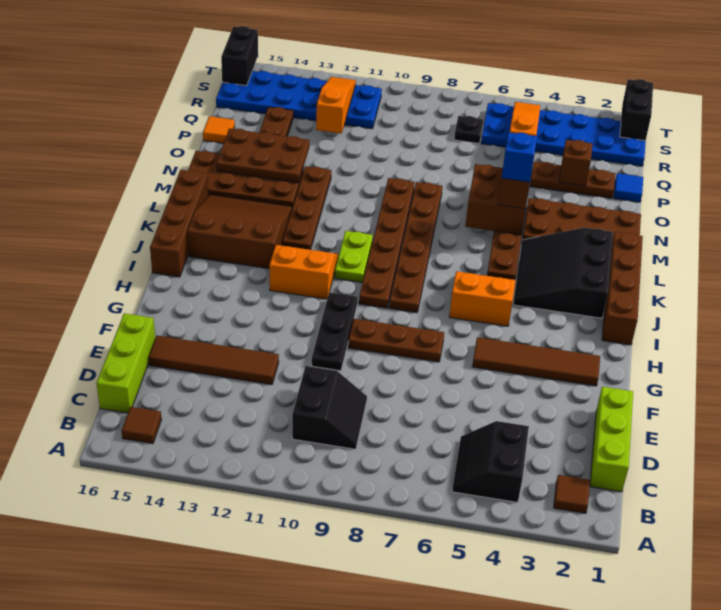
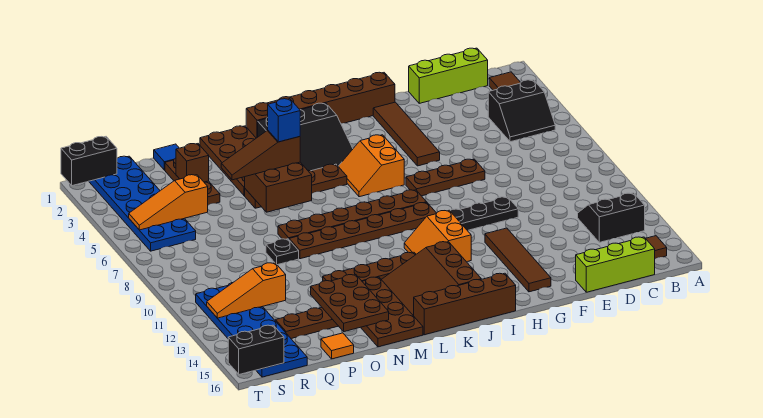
black slope C9:D10 level 1 top 10 -> black slope B12:C13 level 1 top 13
brown tile E12:E15 level 1 -> brown tile G12:G15 level 1
brown plate G7:G9 level 1 -> brown plate F7:H7 level 1
brown brick I1:L1 level 1 -> brown brick G1:L1 level 1
lime plate J10:K10 level 1 -> none
black plate R7 level 1 -> black plate O9 level 1

